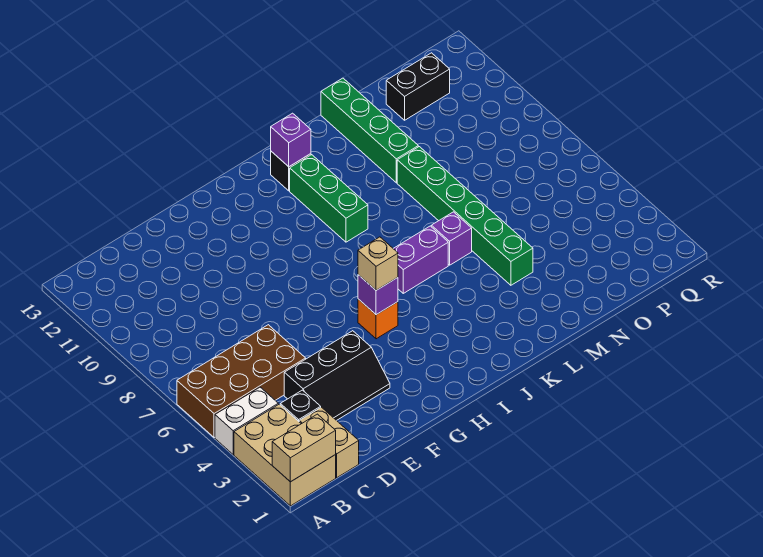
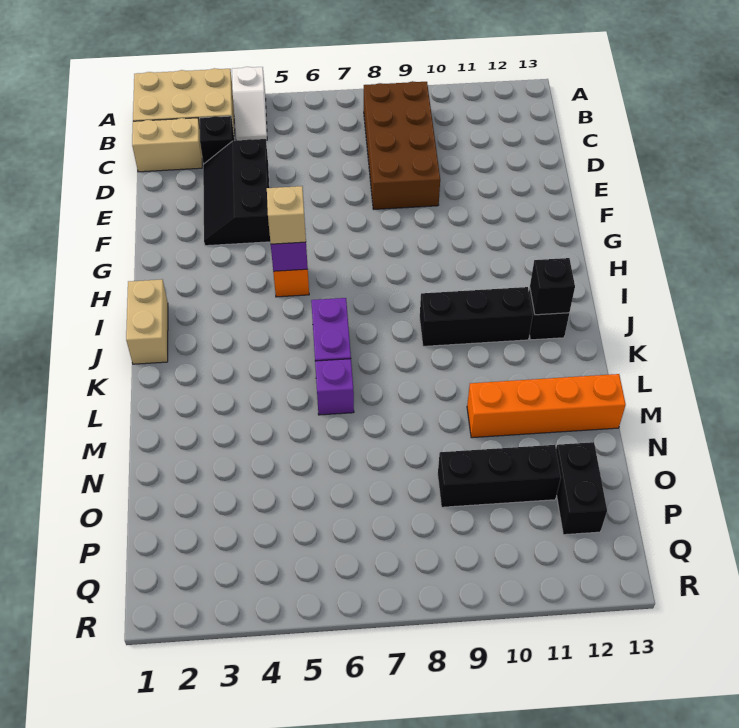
tan brick A1:B1 level 2 -> tan brick I1:J1 level 1
white brick A4:B4 level 1 -> white slope A4:B4 level 1 top A
brown brick A5:D6 level 1 -> brown brick B8:E9 level 1
green brick J9:J11 level 1 -> black brick J9:J11 level 1
purple brick J12 level 2 -> black brick J12 level 2
green brick M4:M9 level 1 -> none
green brick M10:M13 level 1 -> orange brick M10:M13 level 1
none -> black brick O9:O11 level 1

